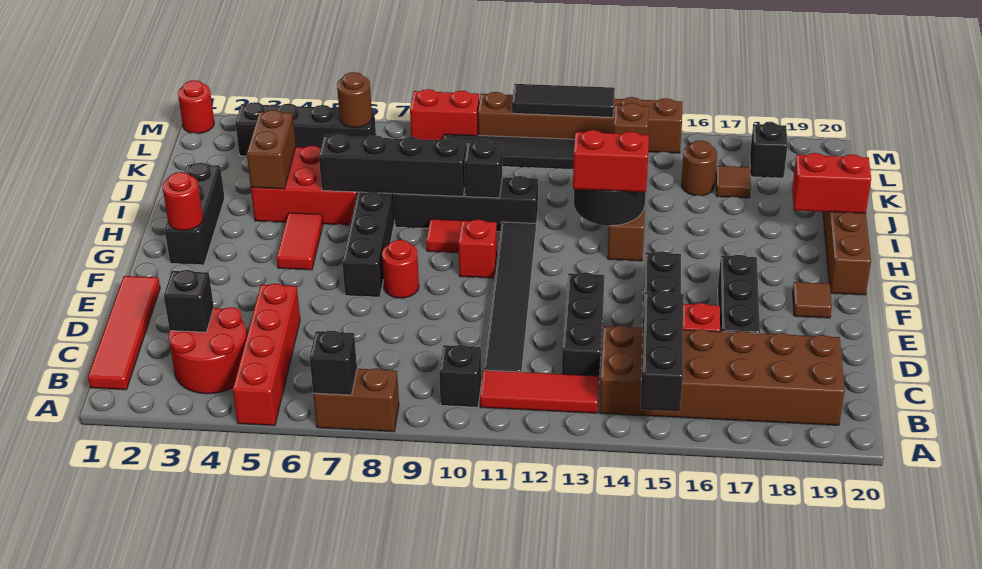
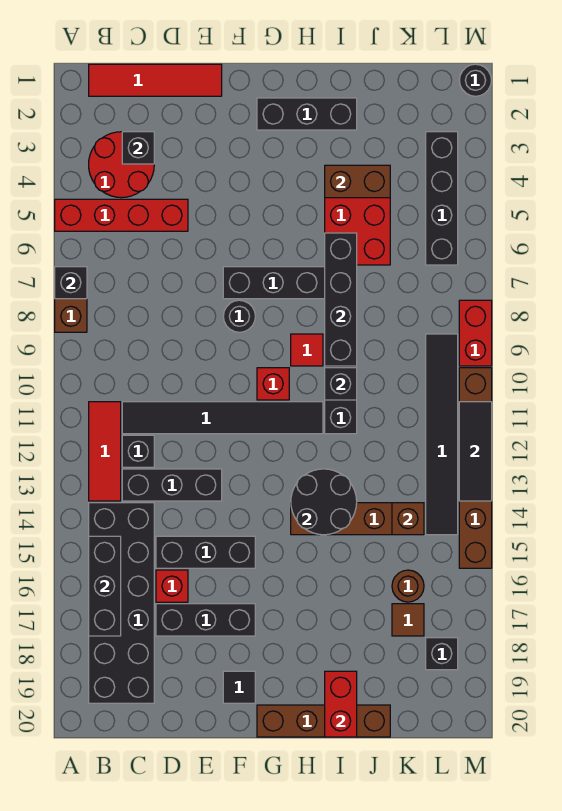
black brick A15:C15 level 2 -> black brick B15:B17 level 2
black brick B10 level 1 -> black brick C12 level 1
brown brick B14:C19 level 1 -> black brick B14:C19 level 1
red round brick F8 level 1 -> black round brick F8 level 1
brown tile F19 level 1 -> black tile F19 level 1
red round brick G2 level 2 -> none
red tile G5:H5 level 1 -> none
red brick H13:H14 level 3 -> none
brown round brick L6 level 2 -> none
red round brick M1 level 1 -> black round brick M1 level 1

